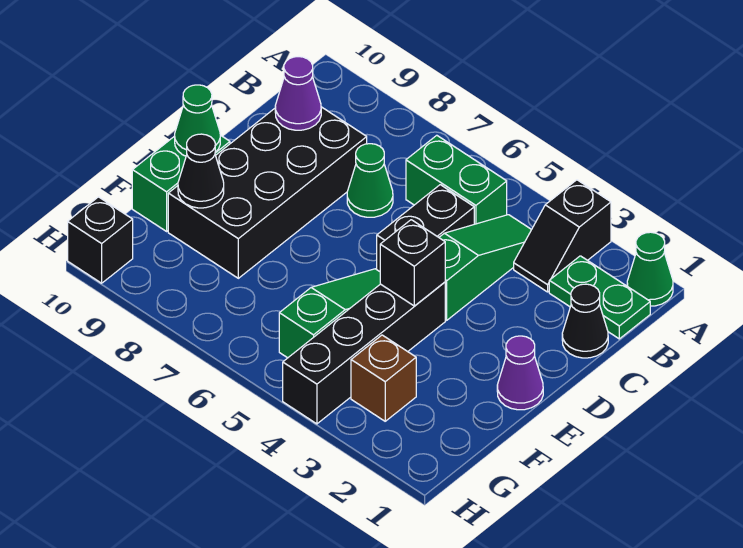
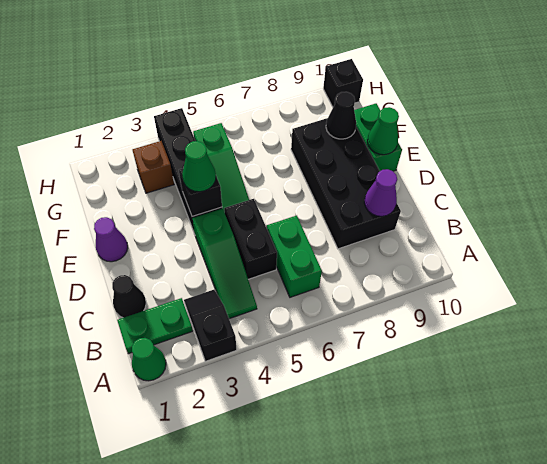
green brick B5:B6 level 1 -> green brick B6:C6 level 1
green cone C7 level 1 -> green cone E4 level 3

